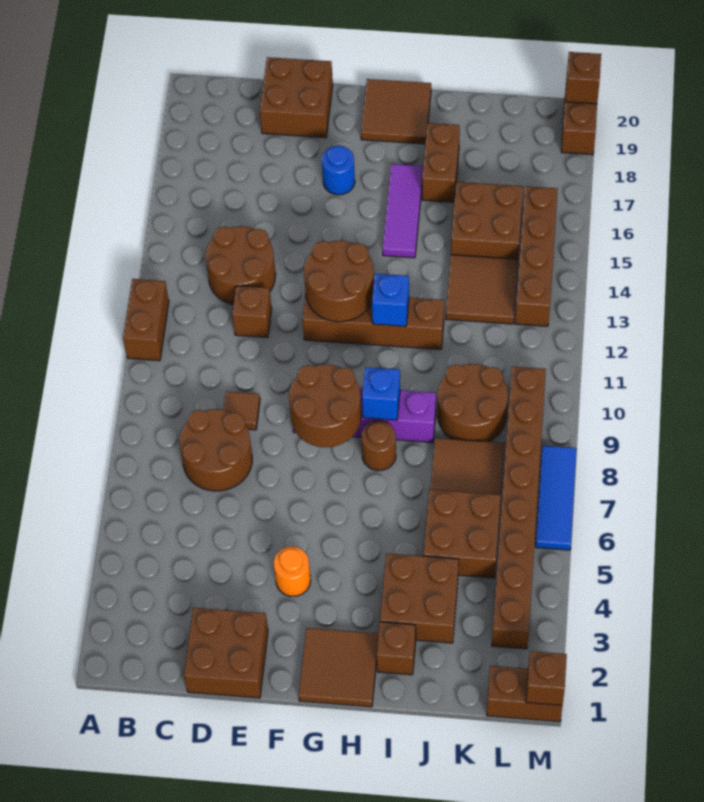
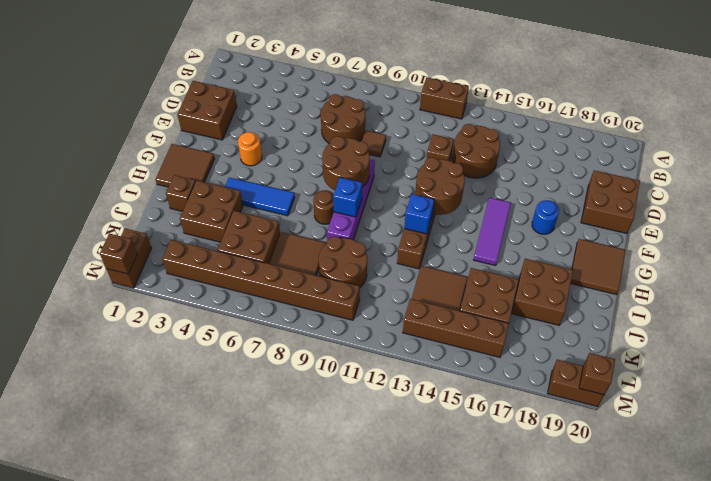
purple tile H15:H17 level 1 -> purple tile F15:H15 level 1
brown brick I17:I18 level 1 -> brown brick I17:J18 level 1
blue tile M6:M8 level 1 -> blue tile H4:H6 level 1

